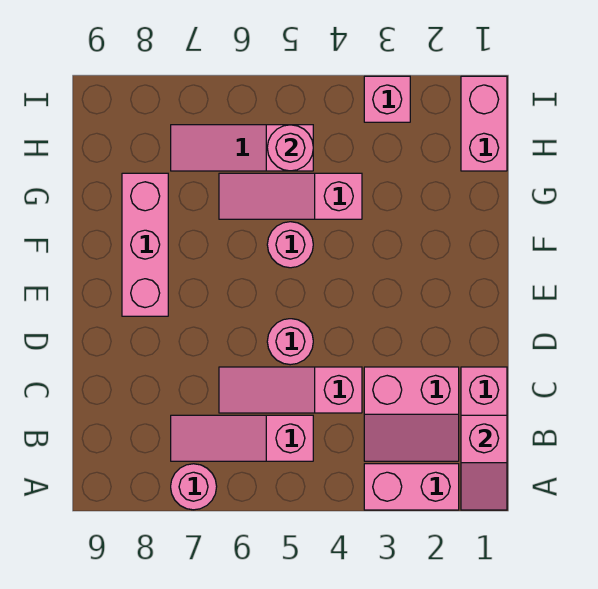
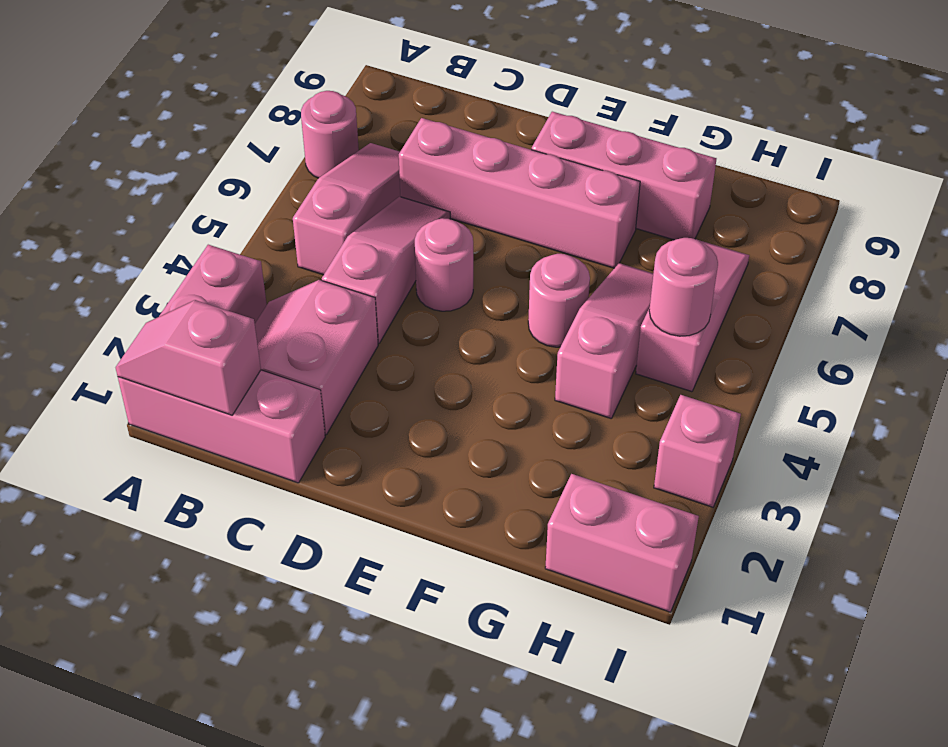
none -> pink brick C7:F7 level 1

